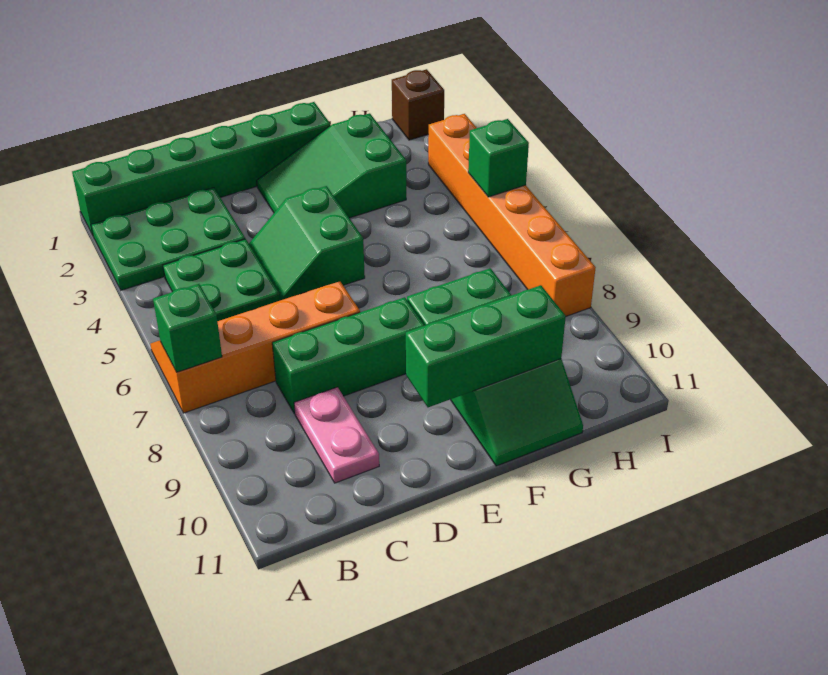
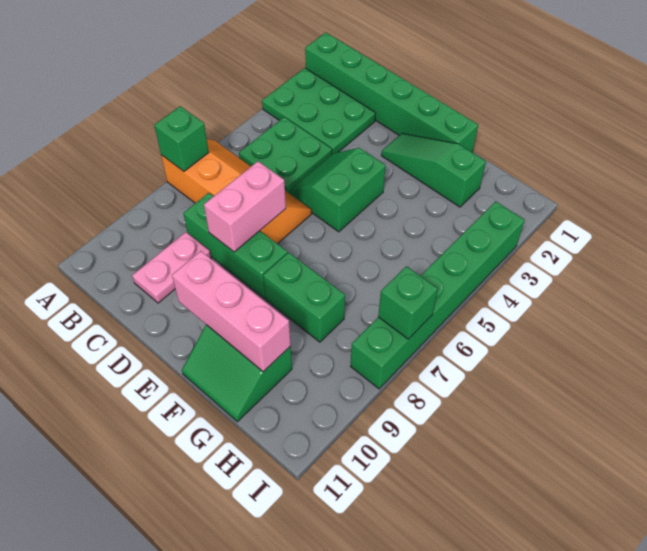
none -> pink brick D7:D8 level 2
green slope E2:G3 level 1 top G -> green slope E2:G2 level 1 top G
green brick E10:G10 level 2 -> pink brick E10:G10 level 2
brown brick I1 level 1 -> none
orange brick I3:I8 level 1 -> green brick I3:I8 level 1
green brick I5 level 2 -> green brick I7 level 2

